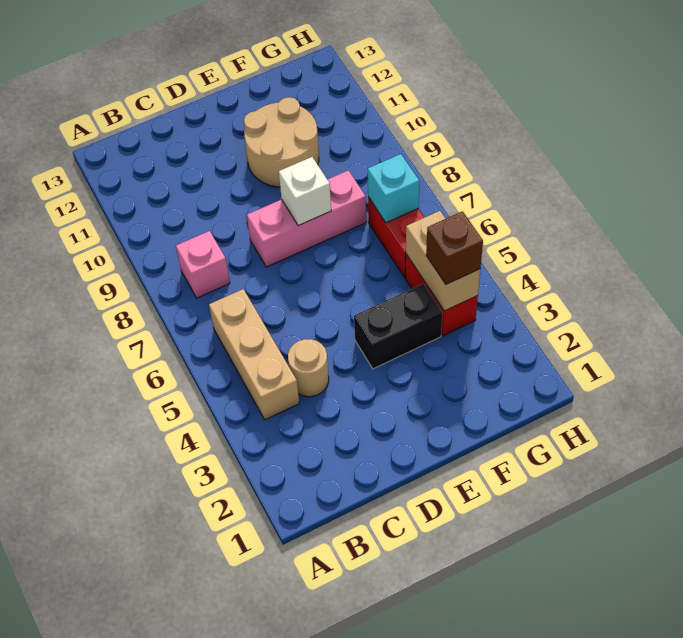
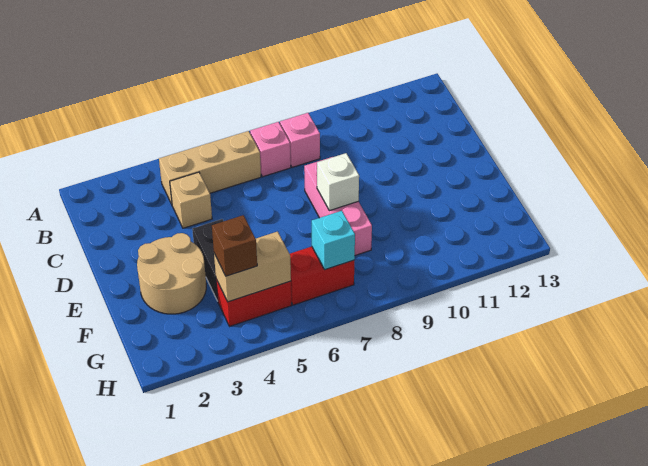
none -> pink brick B7 level 1
tan round brick C4 level 1 -> tan brick C4 level 1
tan round brick E10:F11 level 1 -> tan round brick E2:F3 level 1

